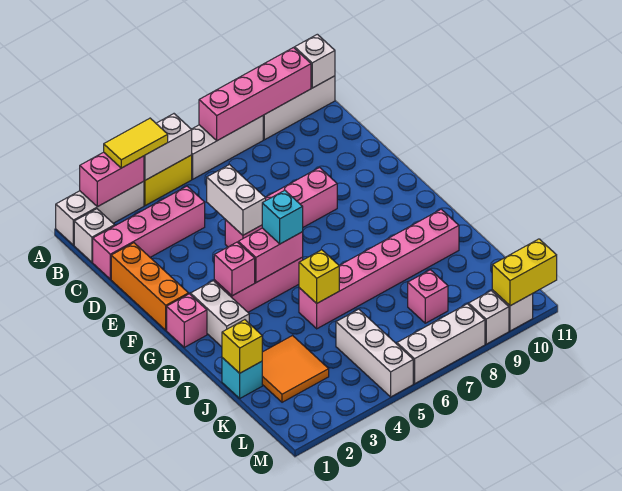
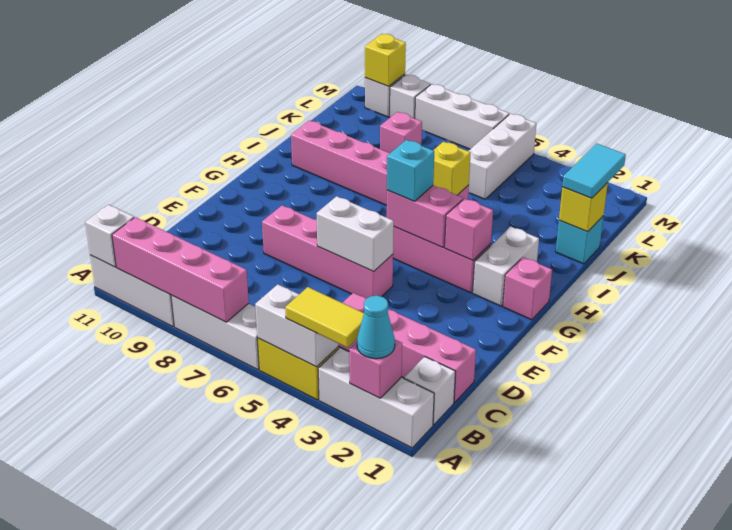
pink brick A2:A3 level 2 -> pink brick A2 level 2
none -> cyan cone A2 level 3
orange brick D1:F1 level 1 -> none
white brick D5:E5 level 2 -> white brick E5:E6 level 2
none -> cyan tile J1:K1 level 3
orange tile J2:K3 level 1 -> none
yellow brick M10:M11 level 2 -> yellow brick M10 level 2

